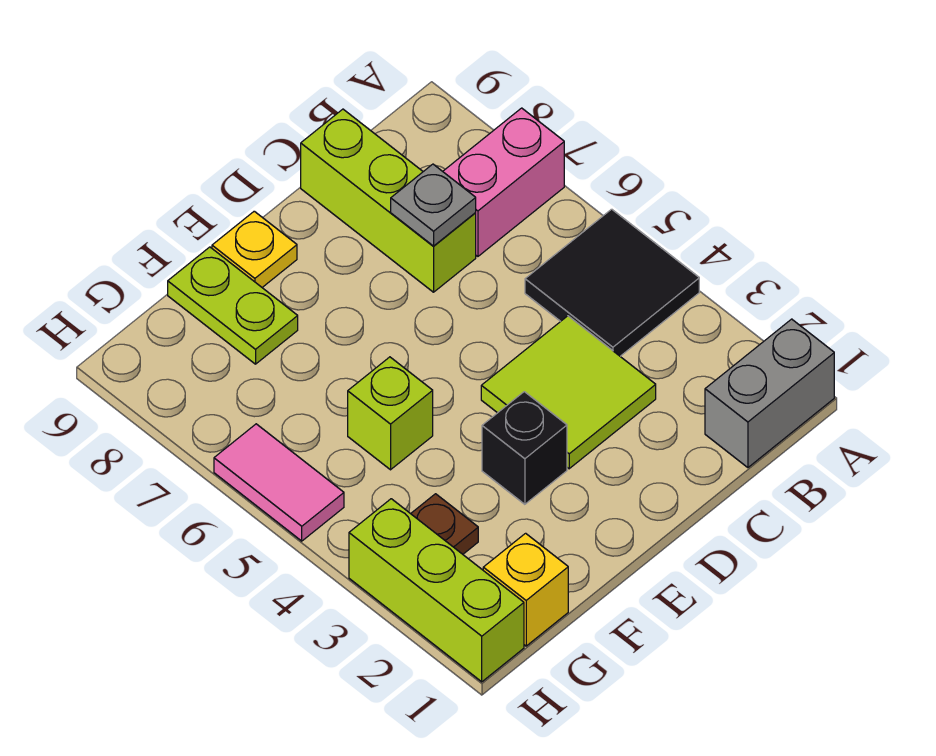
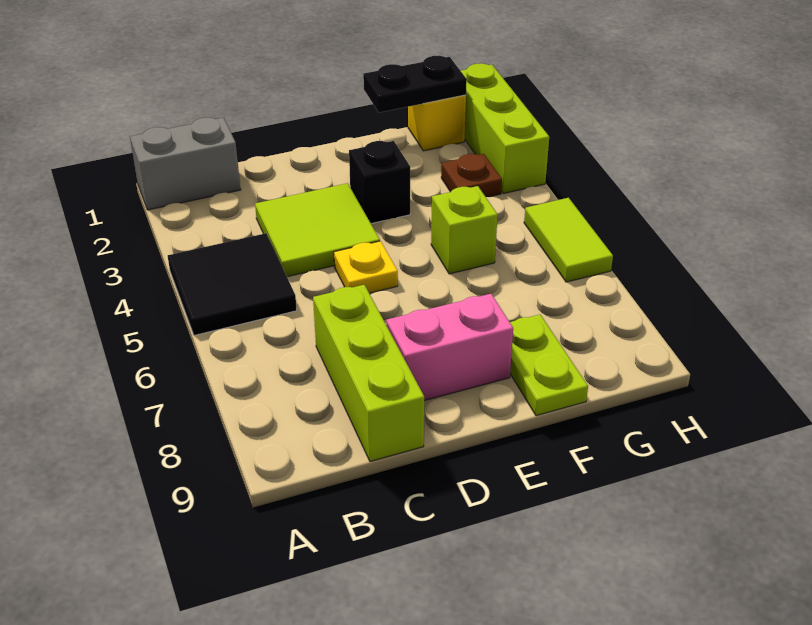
pink brick A7:B7 level 1 -> pink brick D8:E8 level 1
grey plate C7 level 2 -> none
yellow plate E9 level 1 -> yellow plate D5 level 1
none -> black plate F1:G1 level 2
pink tile H5:H6 level 1 -> lime tile H5:H6 level 1

